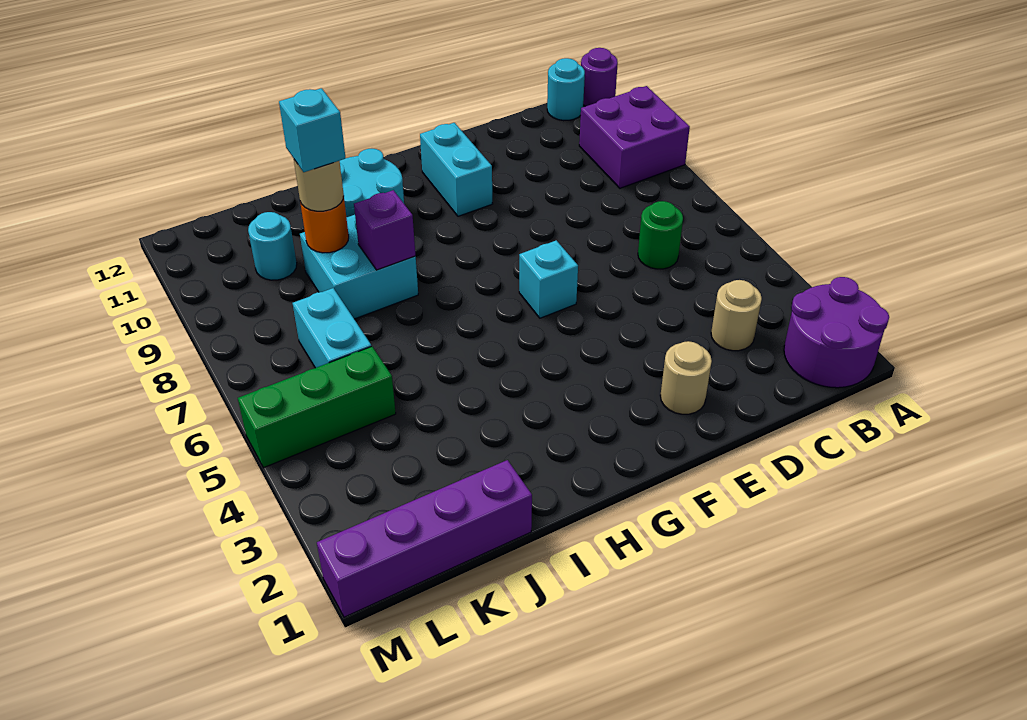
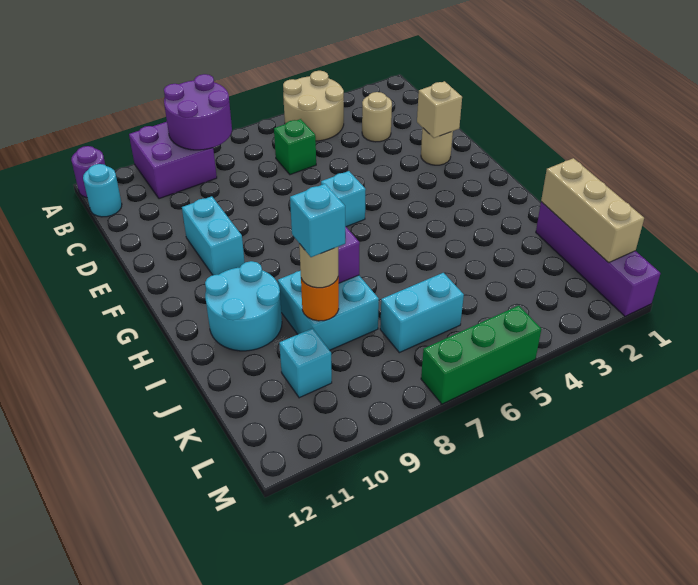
purple round brick A1:B2 level 1 -> purple round brick A8:B9 level 2
none -> tan round brick A4:B5 level 1
green round brick C6 level 1 -> green brick C6 level 1
none -> tan brick E2 level 2
cyan brick F10:F11 level 1 -> cyan brick E10:F10 level 1
none -> tan brick J1:L1 level 2
green brick K5:M5 level 1 -> green brick M5:M7 level 1
cyan round brick K10 level 1 -> cyan brick K10 level 1

